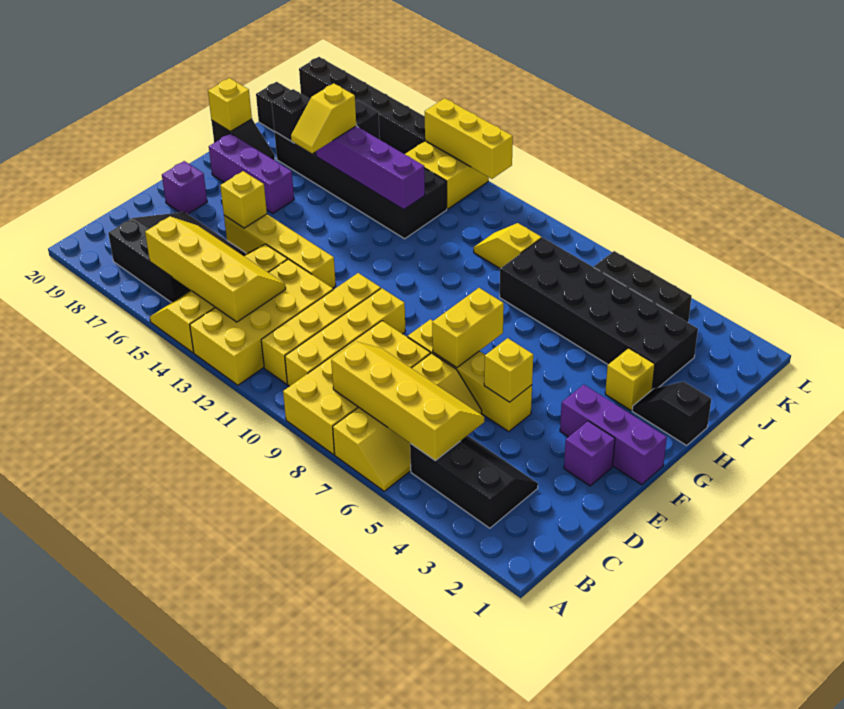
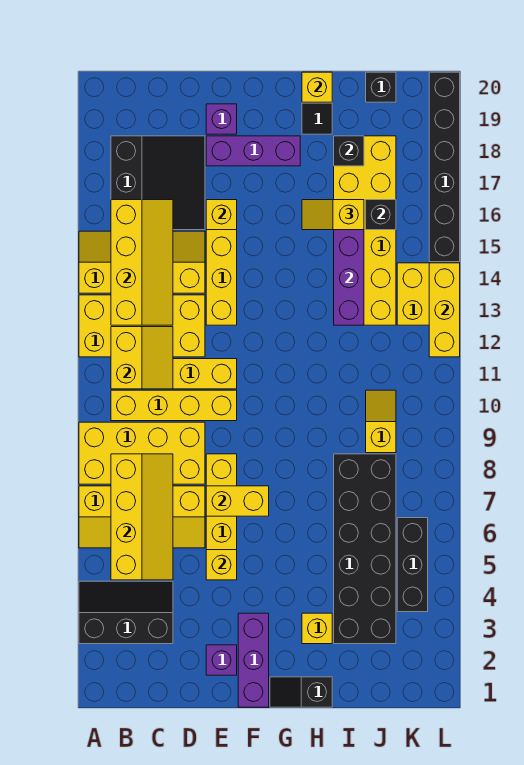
black slope B3:C5 level 1 top B -> black slope A3:C4 level 1 top 3
none -> yellow slope B11:C12 level 2 top B
purple brick G17:G19 level 1 -> purple brick E18:G18 level 1
black slope H1:H2 level 1 top 1 -> black slope G1:H1 level 1 top H
black brick I13:J18 level 1 -> yellow brick I13:J18 level 1

